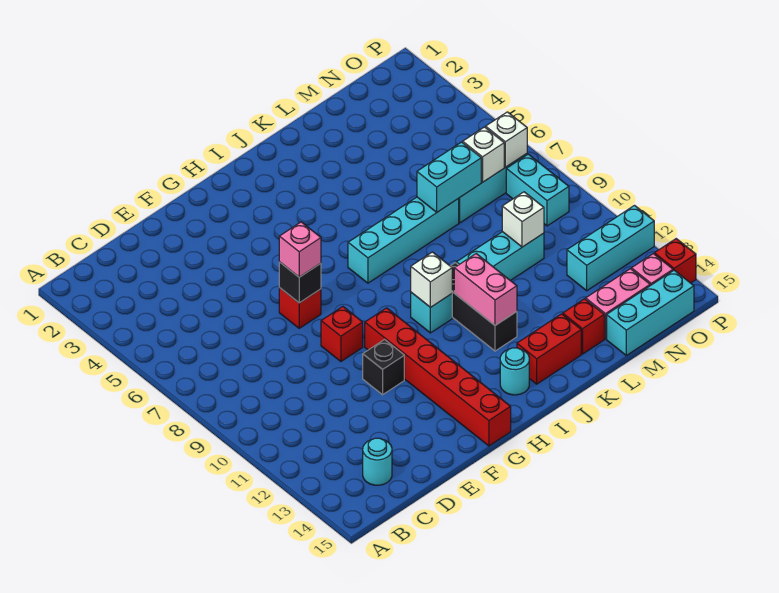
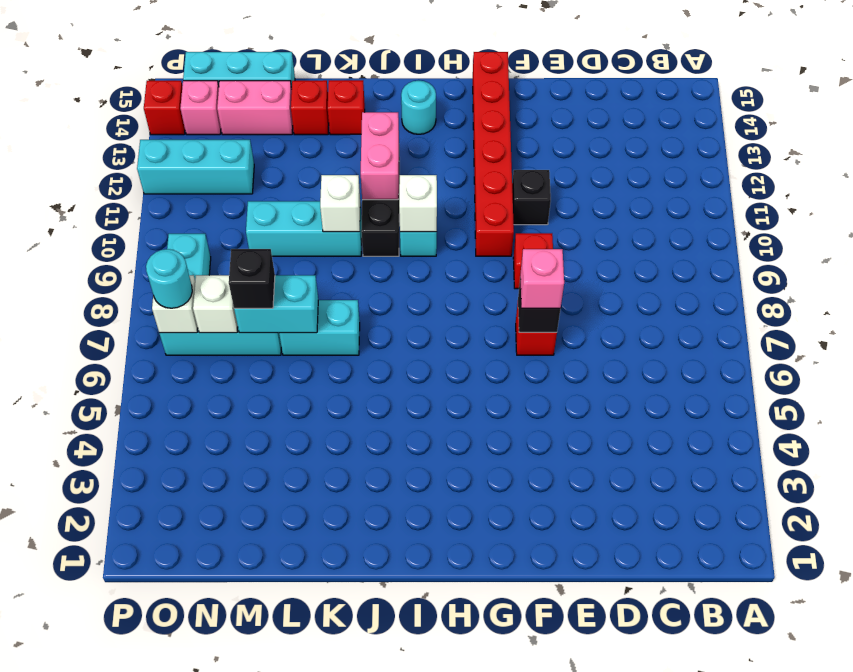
cyan round brick C14 level 1 -> cyan round brick O7 level 3
cyan brick I7:L7 level 1 -> cyan brick K7:L7 level 1
red brick J14:K14 level 1 -> red brick K14 level 1
none -> black brick M7 level 3
white brick M10 level 2 -> white brick K10 level 2

